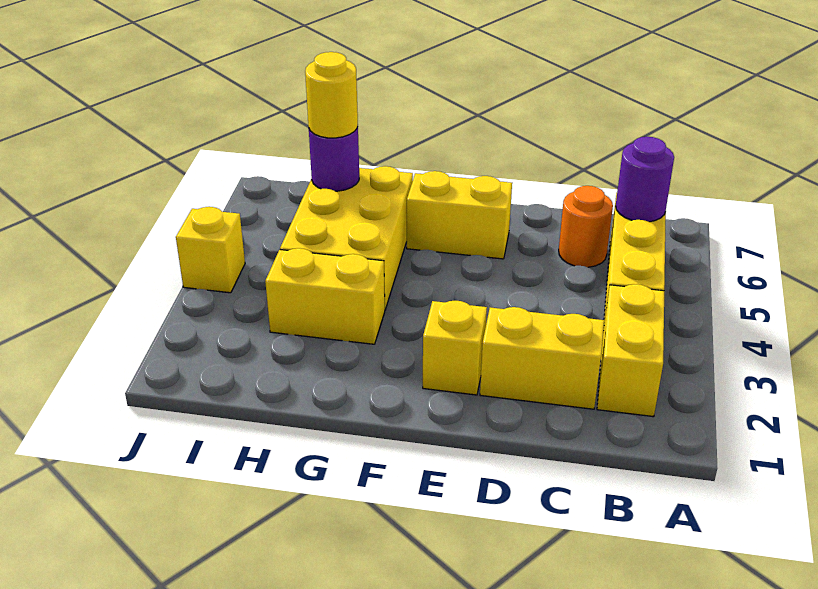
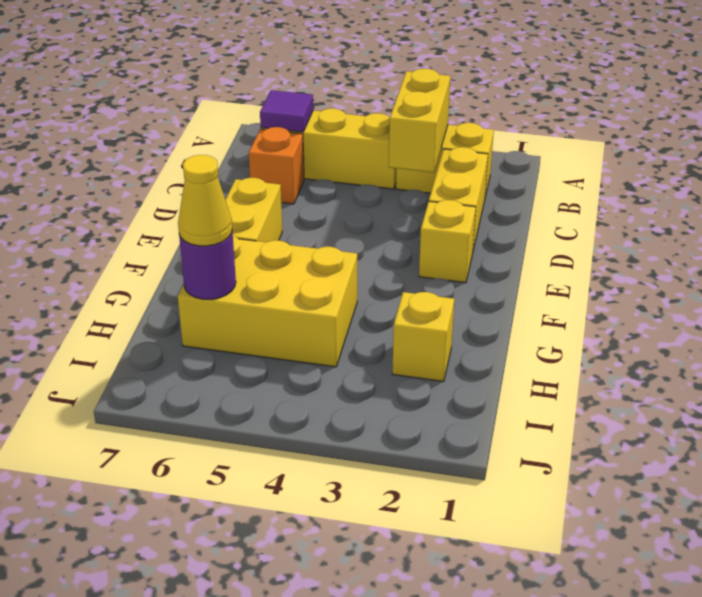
purple round brick B6 level 2 -> purple tile B6 level 2
orange round brick C6 level 1 -> orange brick C6 level 1
yellow brick G3:H3 level 1 -> yellow brick B3:C3 level 2
yellow round brick H6 level 3 -> yellow cone H6 level 3
yellow brick J4 level 1 -> yellow brick H2 level 1

